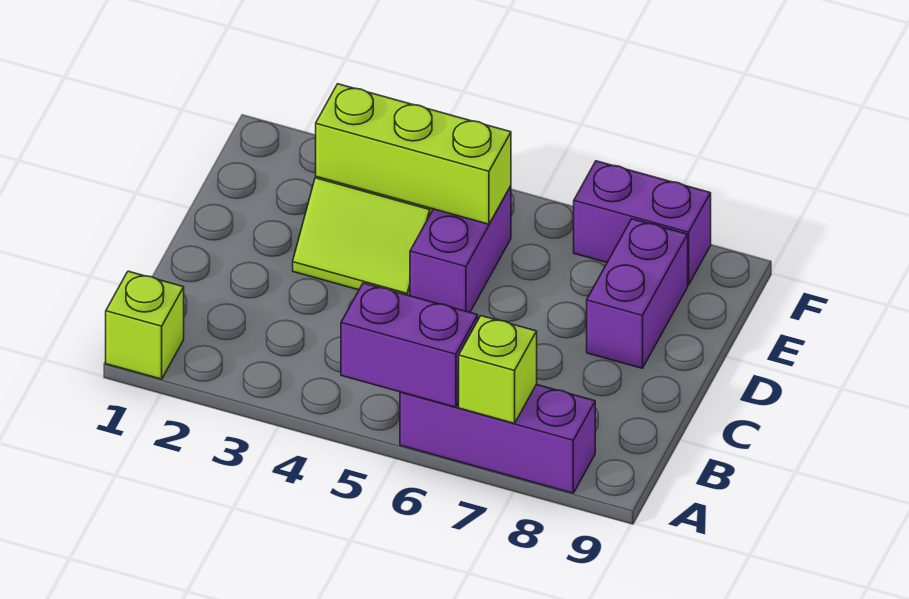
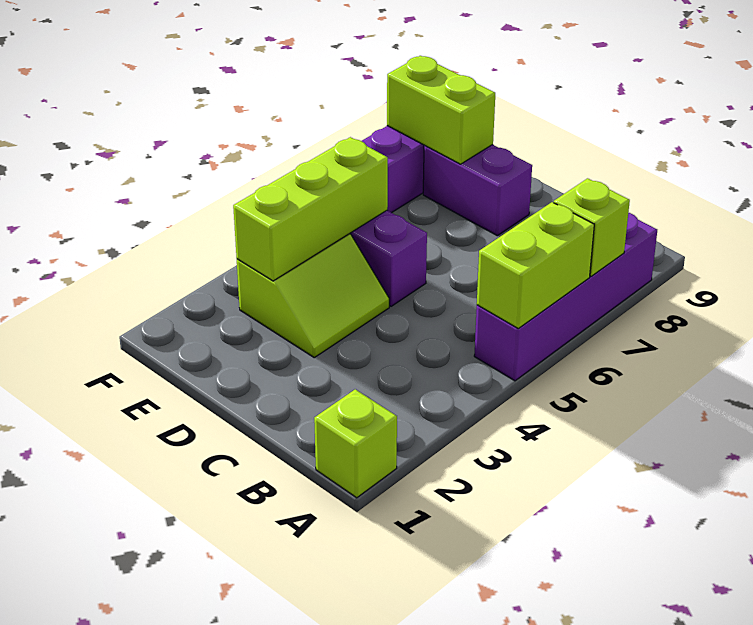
purple brick A5:A6 level 2 -> lime brick A5:A6 level 2
purple brick A6:A8 level 1 -> purple brick A5:A8 level 1
none -> lime brick E8:F8 level 2

